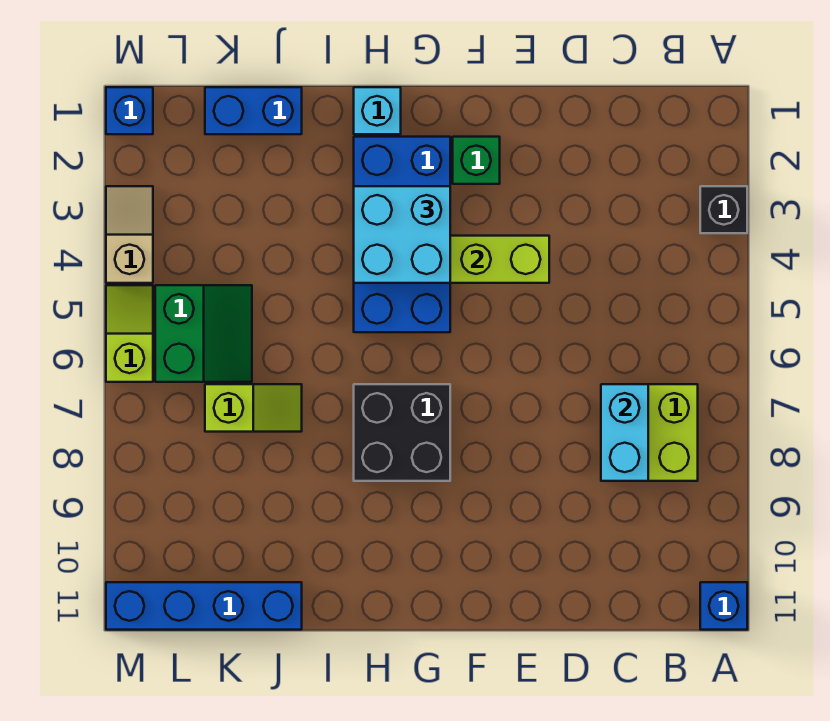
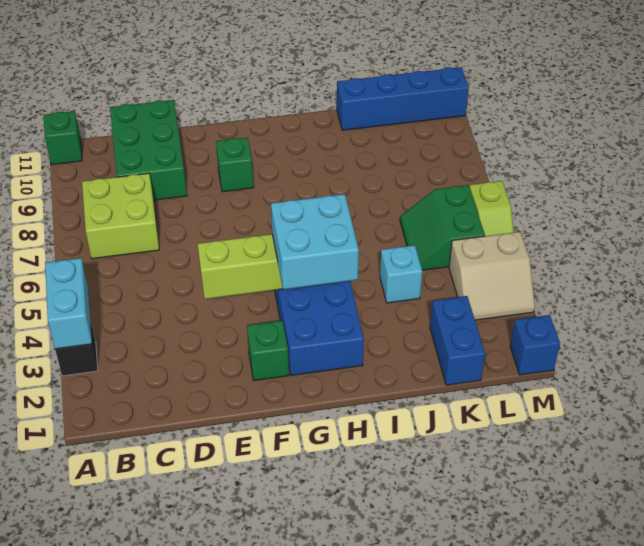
blue brick A11 level 1 -> green brick A11 level 1
cyan brick C7:C8 level 2 -> cyan brick A3:A4 level 2
none -> green brick C9:D11 level 1
none -> green brick F9 level 1
black brick G7:H8 level 1 -> none
cyan brick H1 level 1 -> cyan brick J4 level 1
blue brick J1:K1 level 1 -> blue brick K1:K2 level 1
lime slope J7:K7 level 1 top K -> none
tan slope M3:M4 level 1 top 4 -> tan slope L3:M4 level 1 top 4

